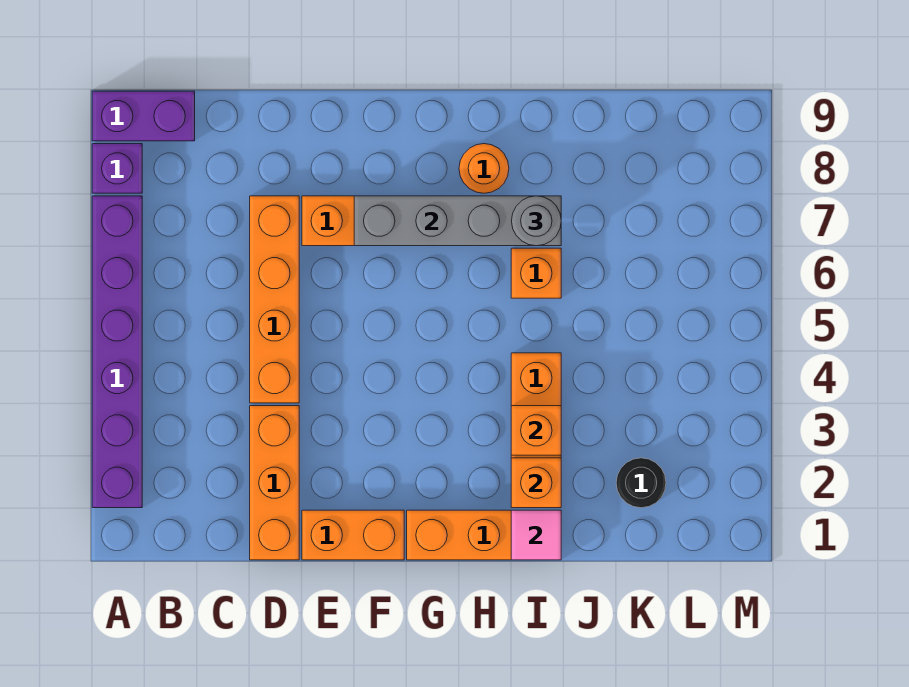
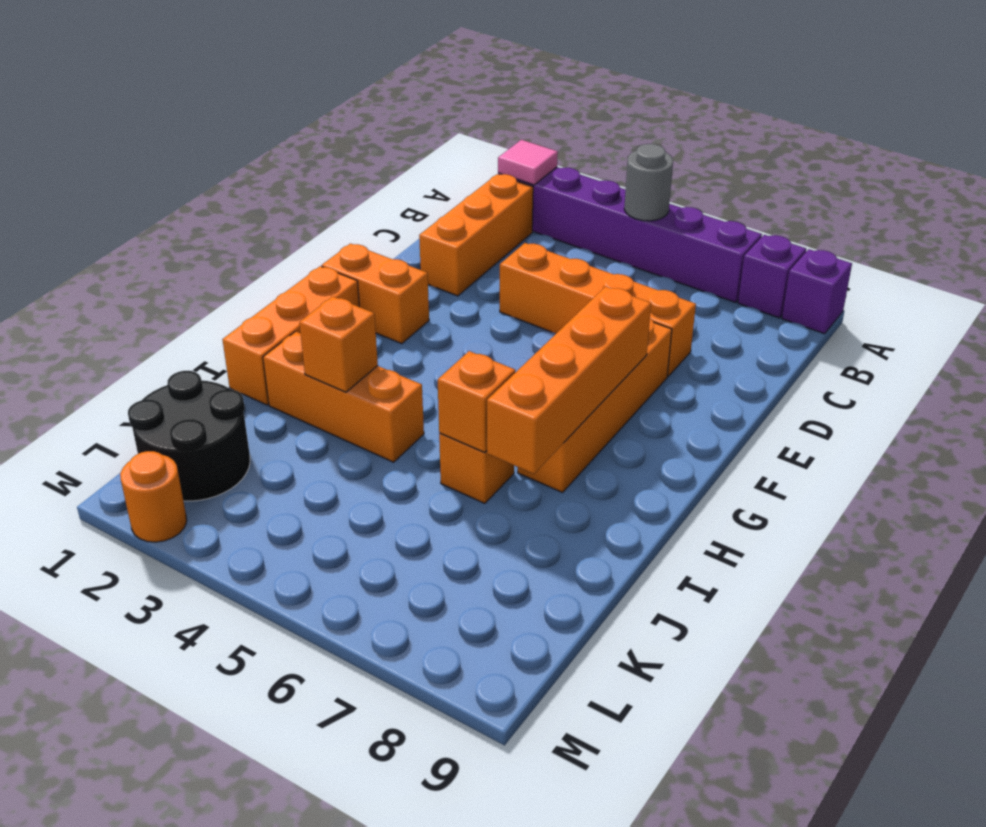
purple brick A9:B9 level 1 -> purple brick A9 level 1
orange brick D1:D3 level 1 -> orange brick B2:D2 level 1
orange brick E1:F1 level 1 -> orange brick F1:F2 level 1
grey brick F7:I7 level 2 -> orange brick F7:I7 level 2
orange round brick H8 level 1 -> orange round brick M2 level 1
pink tile I1 level 2 -> pink tile A2 level 2
orange brick I2 level 2 -> orange brick I6 level 2
grey round brick I7 level 3 -> grey round brick A5 level 2
black round brick K2 level 1 -> black round brick K1:L2 level 1

